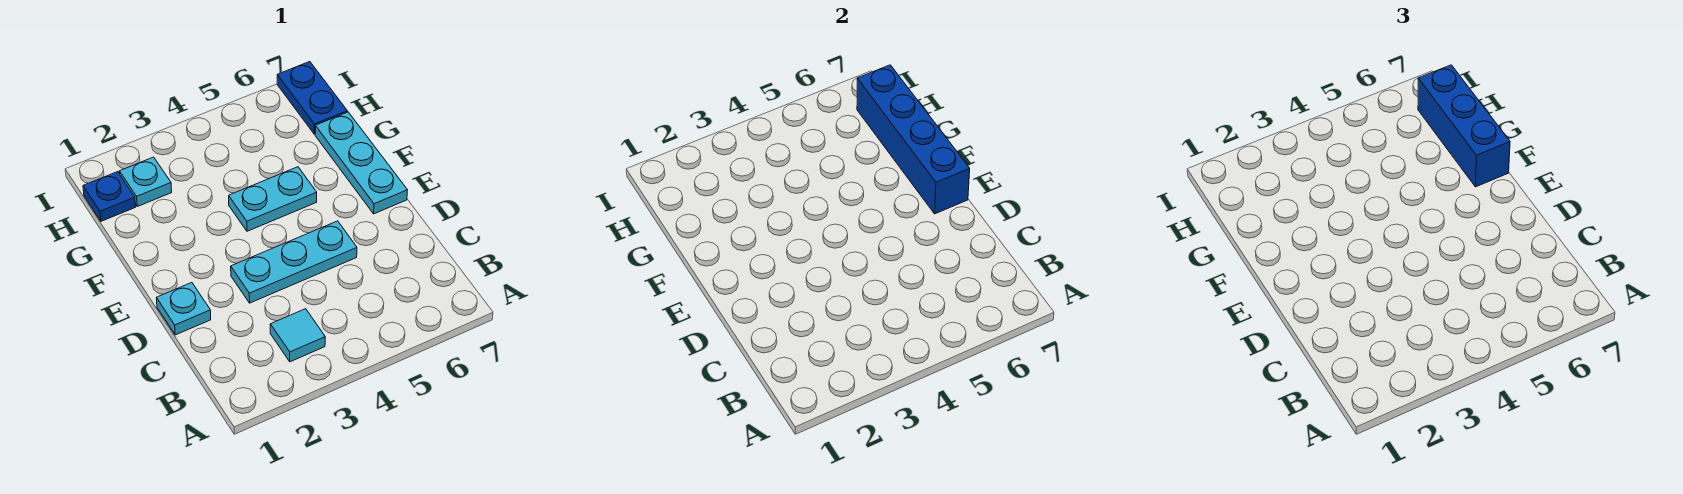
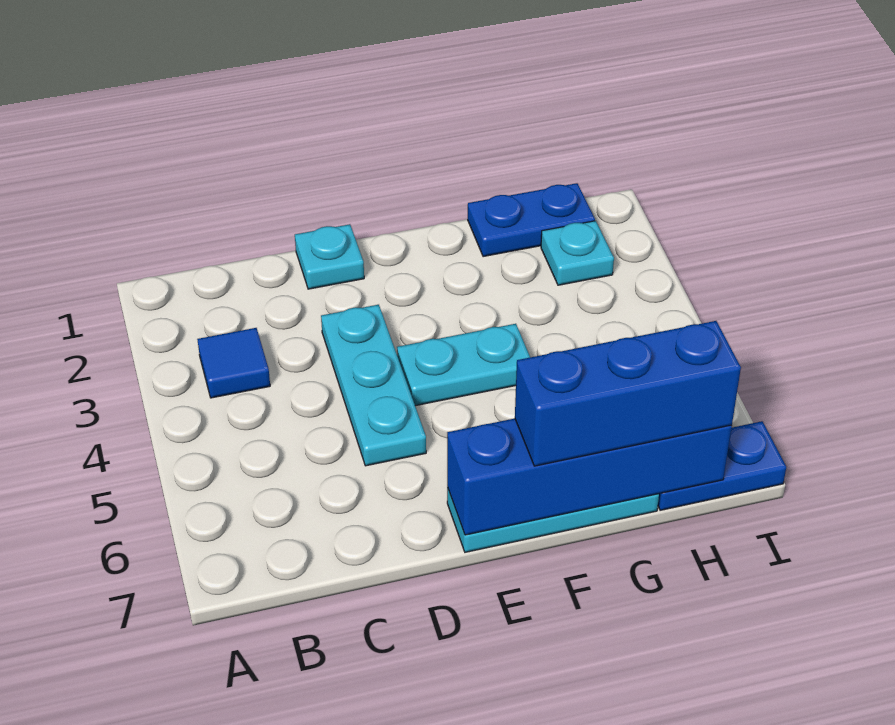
cyan tile B3 level 1 -> blue tile B3 level 1
cyan plate F4:F5 level 1 -> cyan plate E4:F4 level 1
blue plate H1 level 1 -> blue plate G1:H1 level 1

